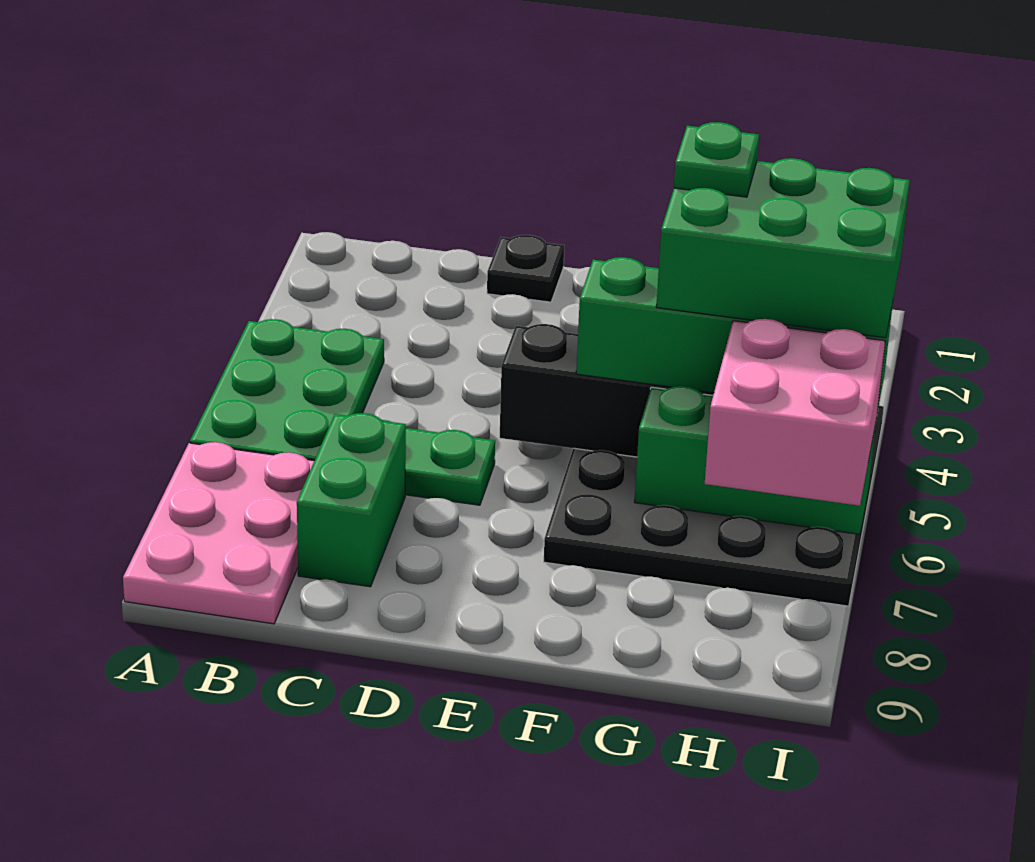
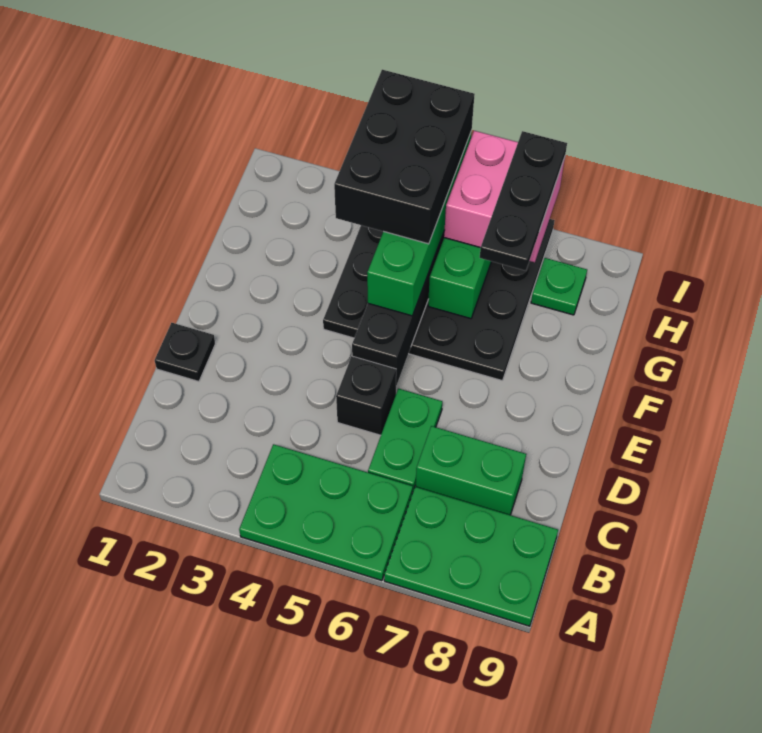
pink plate A7:B9 level 1 -> green plate A7:B9 level 1
none -> black brick D5 level 1
green brick G4:I5 level 4 -> black brick G4:I5 level 4
green plate G4 level 5 -> green plate H8 level 1
none -> black plate G7:I7 level 4

